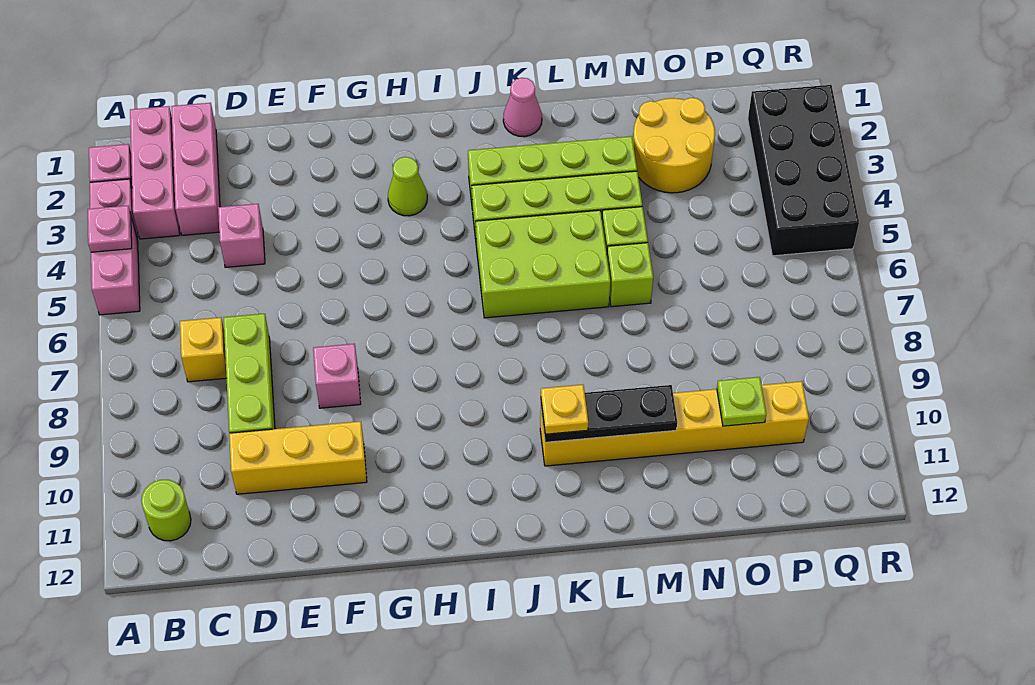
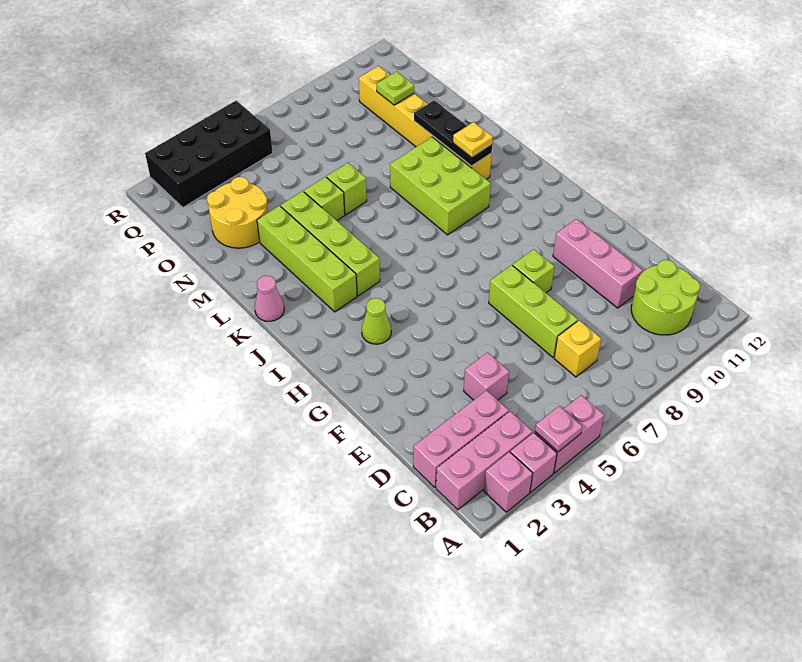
lime round brick B11 level 1 -> lime round brick B10:C11 level 1
lime brick D7:D9 level 1 -> lime brick D7:F7 level 1
yellow brick D10:F10 level 1 -> pink brick D10:F10 level 1
pink brick F8 level 1 -> lime brick F8 level 1
lime brick J5:L6 level 1 -> lime brick J8:L9 level 1

